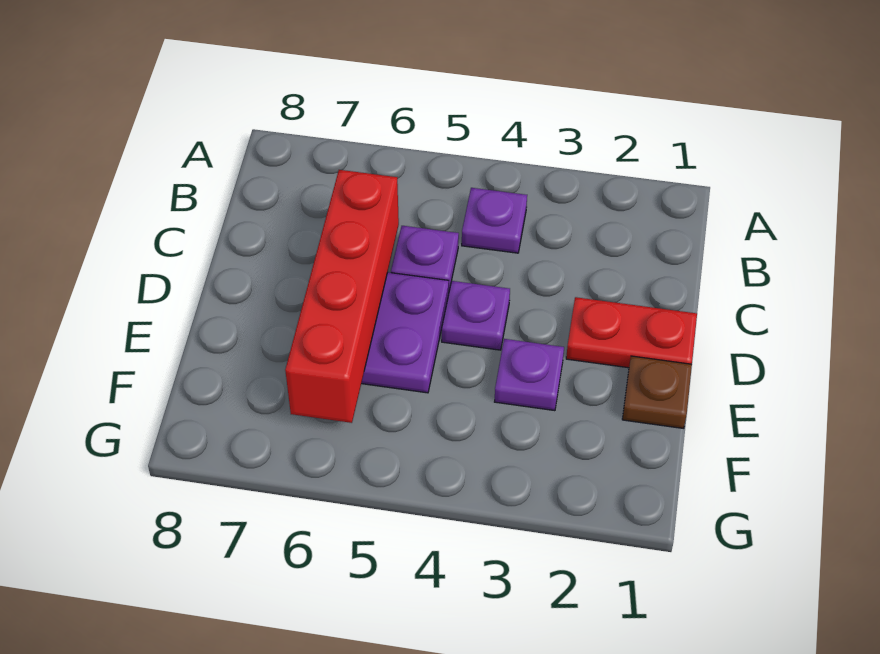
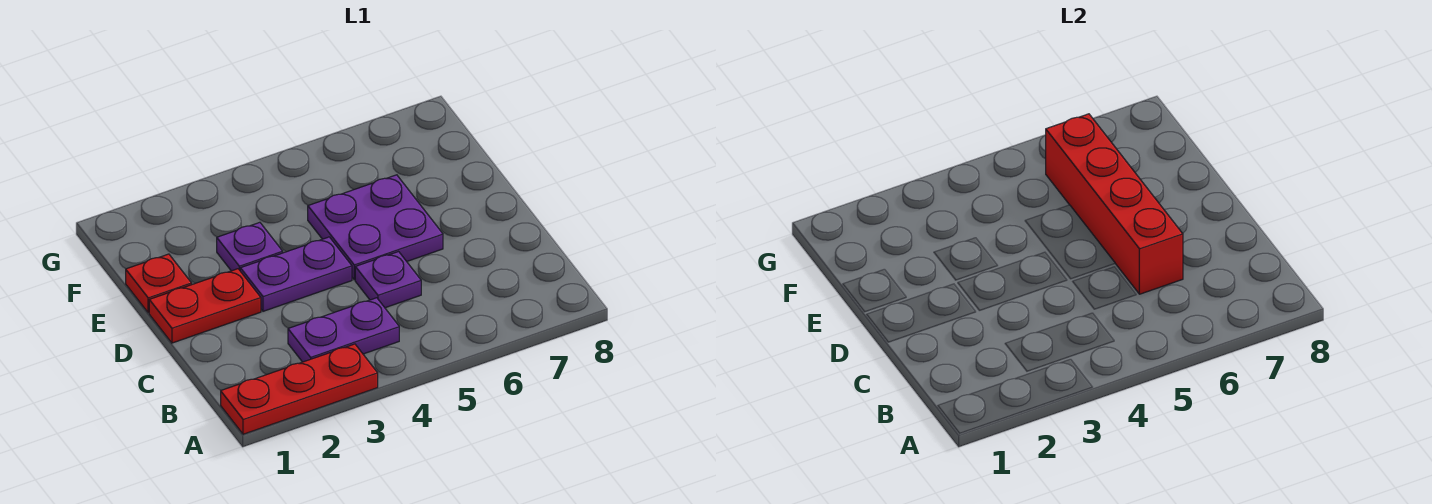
none -> red plate A1:A3 level 1
purple plate B4 level 1 -> purple plate B3:B4 level 1
purple plate D4 level 1 -> purple plate D3:D4 level 1
brown plate E1 level 1 -> red plate E1 level 1

